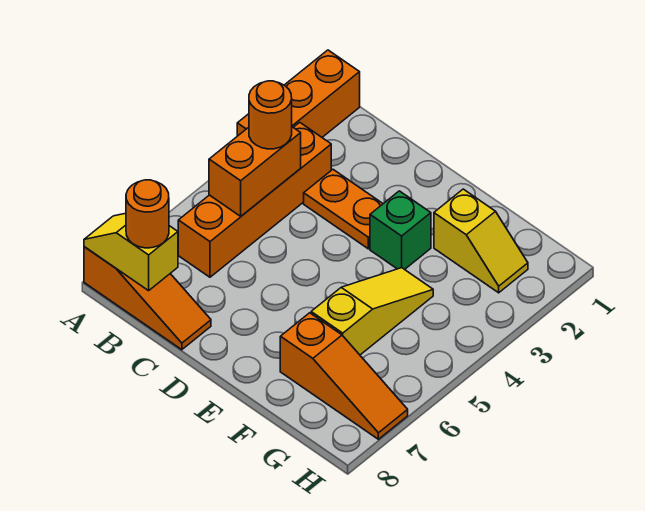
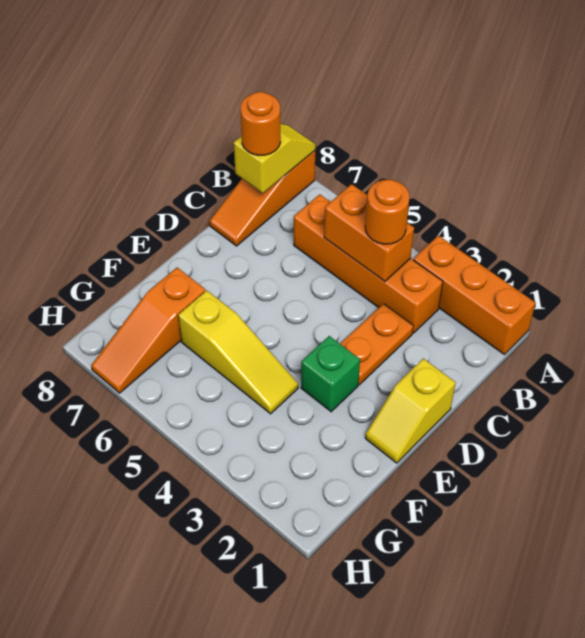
yellow slope F2:G2 level 1 top F -> yellow slope D1:E1 level 1 top D

